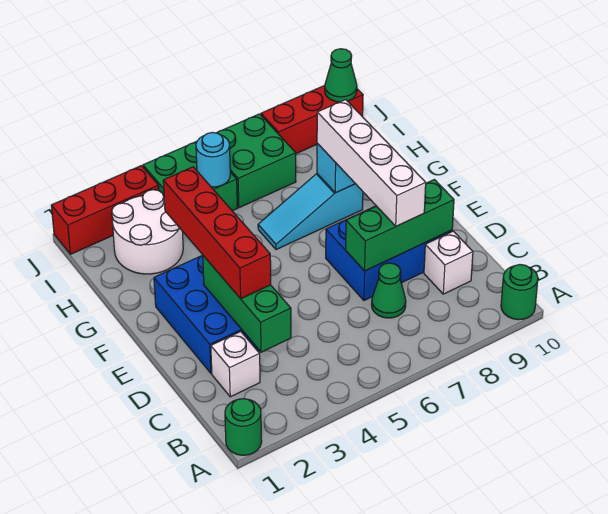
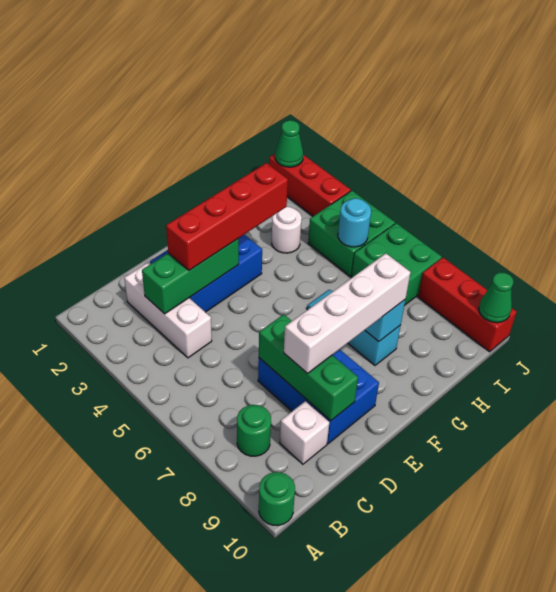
green round brick A1 level 1 -> green round brick B8 level 1
white brick C2 level 1 -> white brick C2:C4 level 1
green cone C7 level 1 -> green cone J1 level 2
white round brick H2:I3 level 1 -> white round brick H3 level 1

